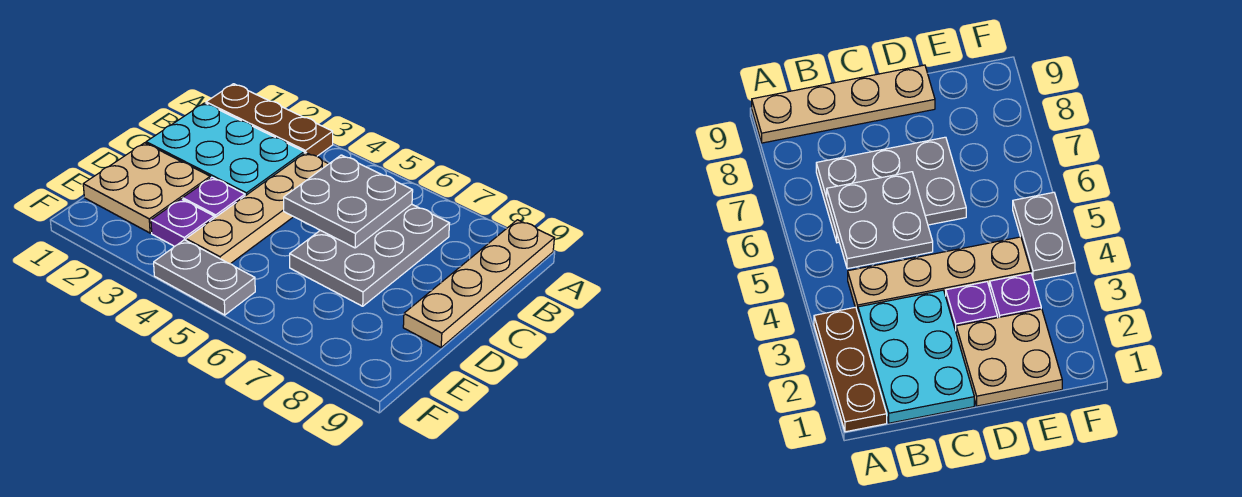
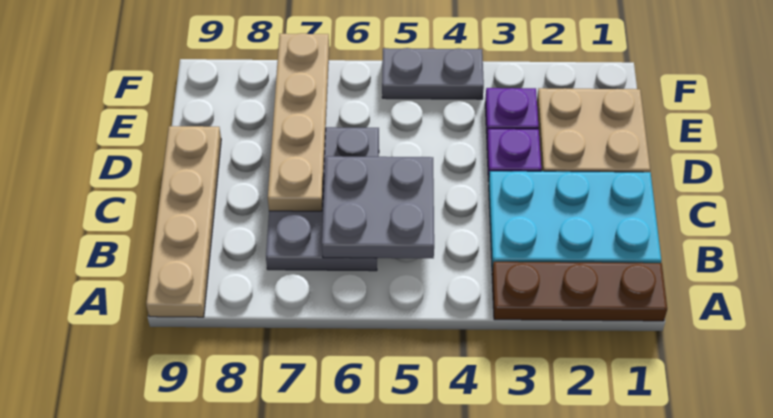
tan plate B4:E4 level 1 -> tan plate C7:F7 level 2

